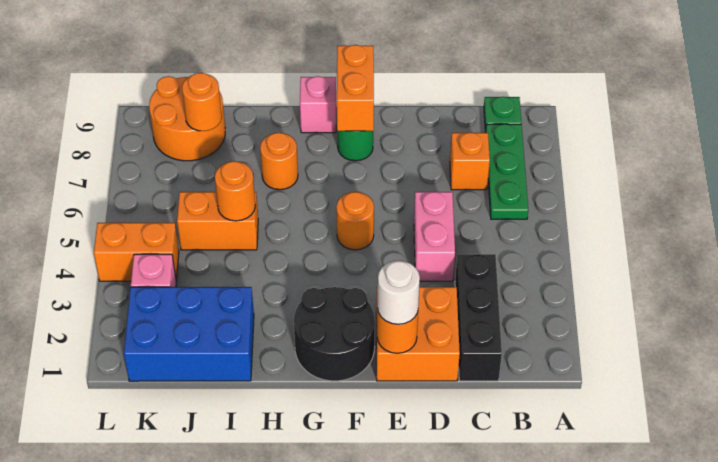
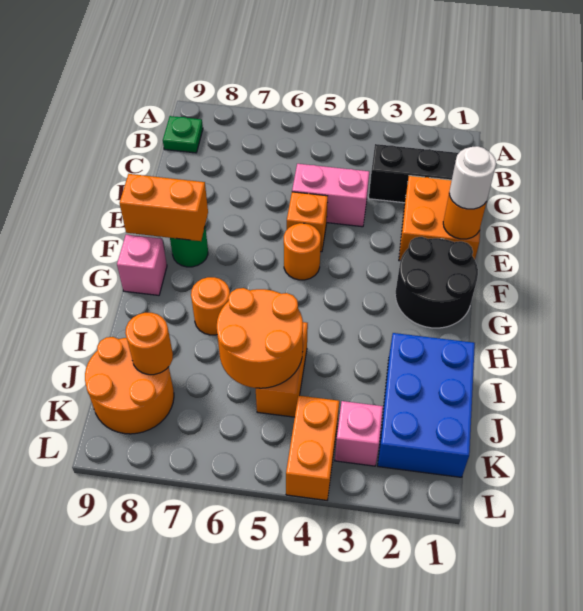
green plate B6:B8 level 1 -> none
orange brick C7 level 1 -> orange brick E5 level 1
orange round brick I5 level 2 -> orange round brick I5:J6 level 2

